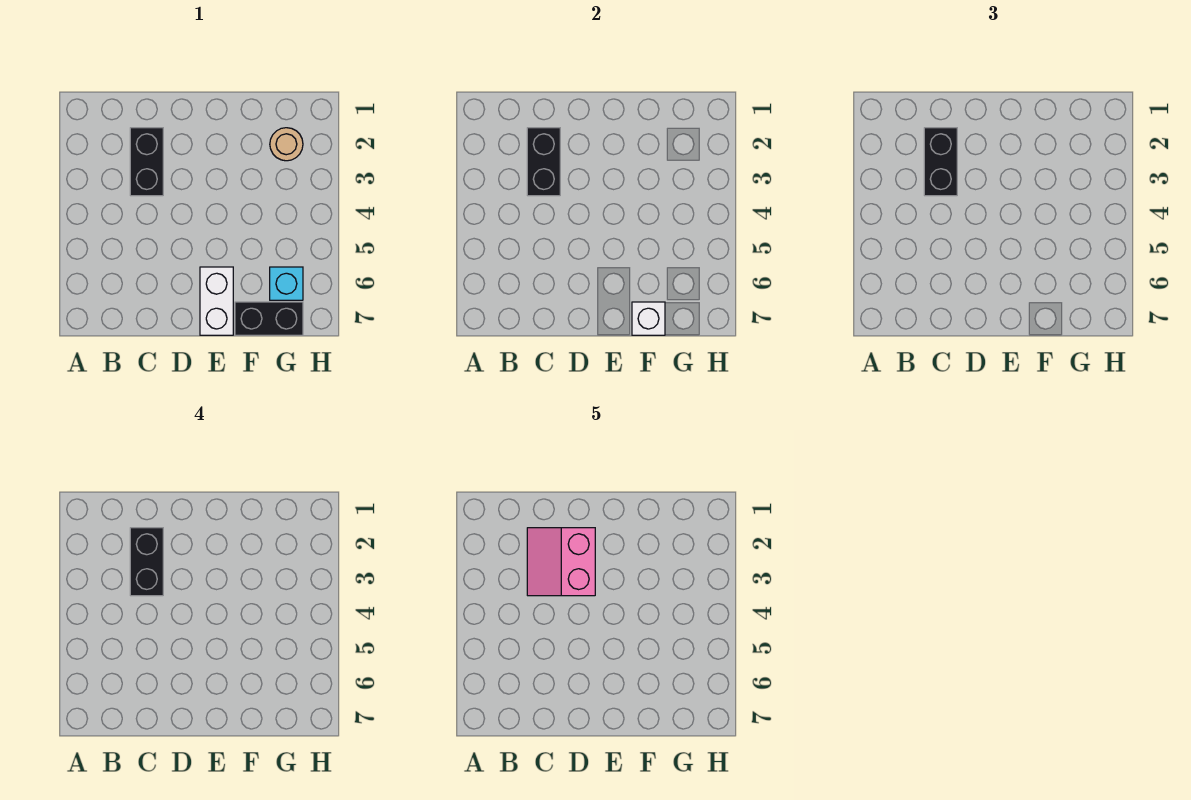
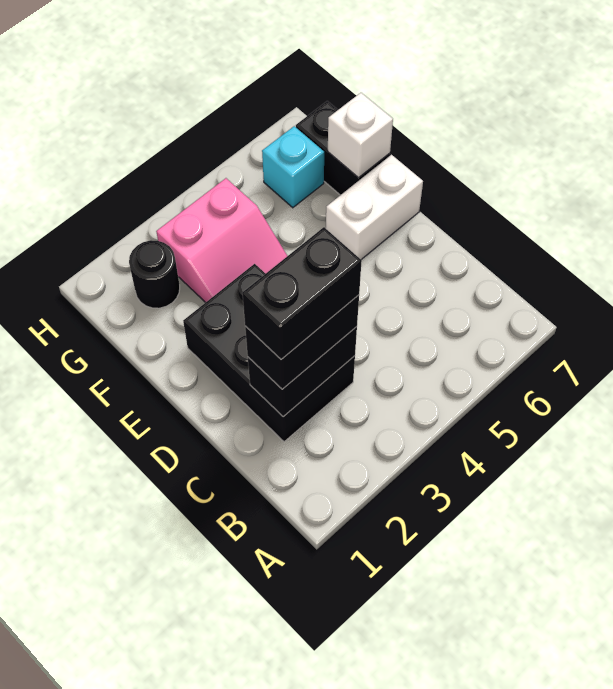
black brick C2:C3 level 1 -> black brick C2:E3 level 1
pink slope C2:D3 level 5 top D -> pink slope F3:G4 level 1 top G
tan round brick G2 level 1 -> black round brick G2 level 1

